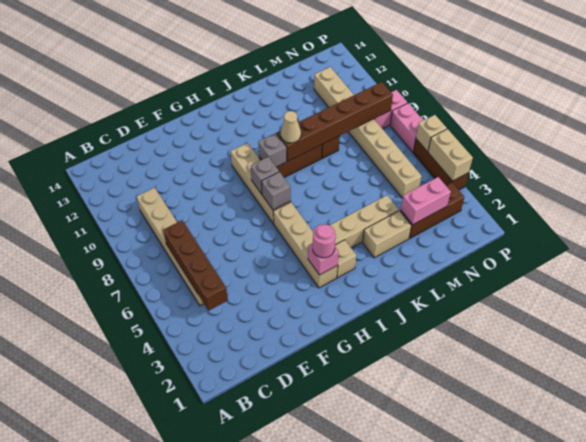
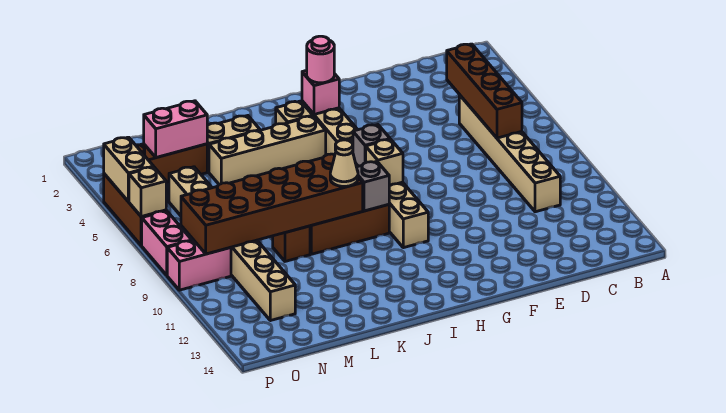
grey brick H8 level 2 -> tan brick H8 level 2
brown brick J9:O9 level 2 -> brown brick J8:O9 level 2

